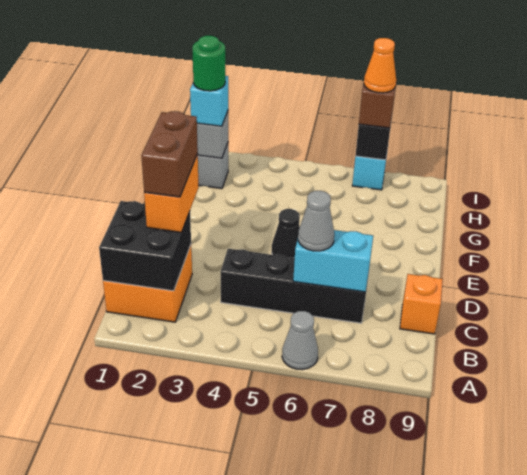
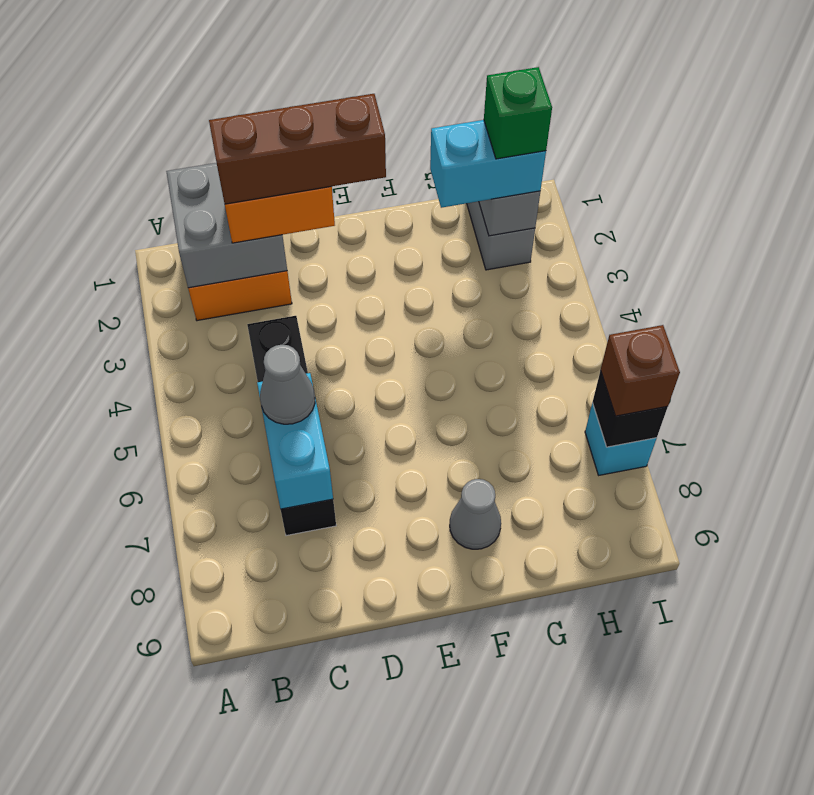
grey cone A6 level 1 -> grey cone F8 level 1
black brick B1:C2 level 2 -> grey brick B1:C2 level 2
brown brick C2:D2 level 4 -> brown brick C2:E2 level 4
orange brick C9 level 1 -> none
black cone E5 level 1 -> none
cyan brick H2 level 3 -> cyan brick G2:H2 level 3
green round brick H2 level 4 -> green brick H2 level 4
orange cone I7 level 4 -> none

